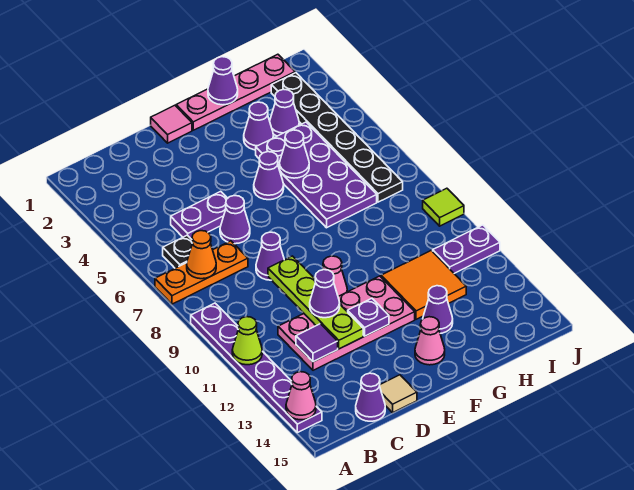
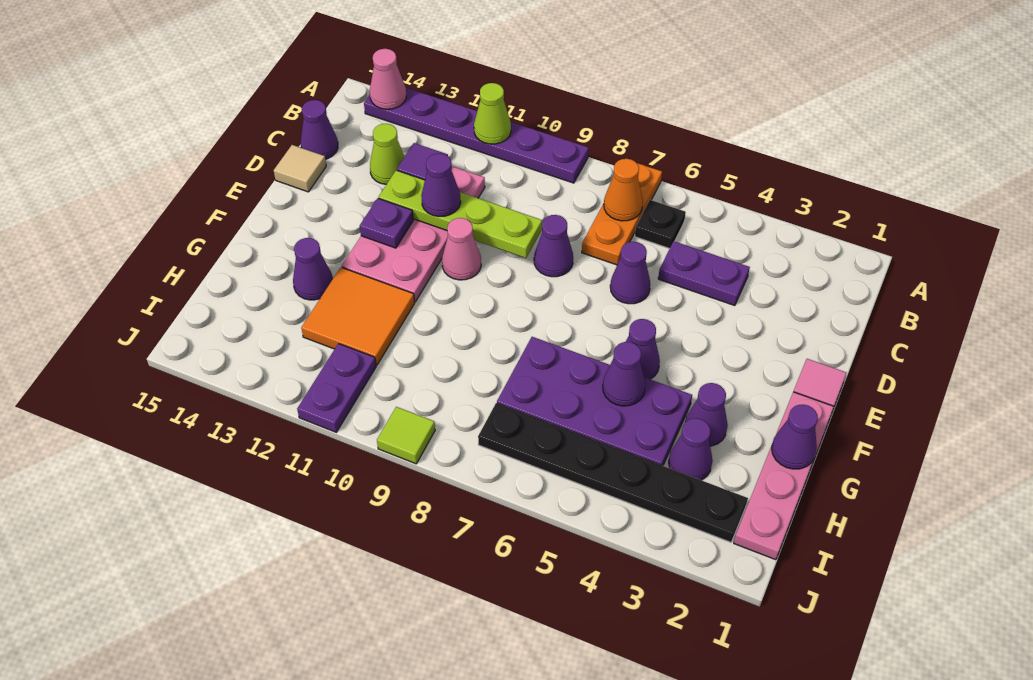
purple plate C5:D5 level 1 -> purple plate C4:C5 level 1
none -> lime cone C13 level 1
pink cone F14 level 1 -> none

